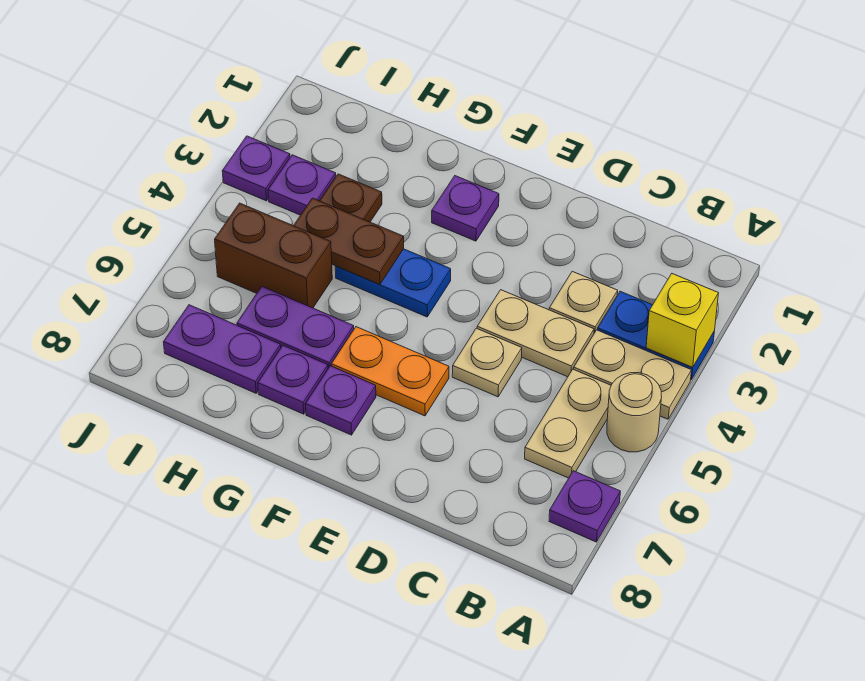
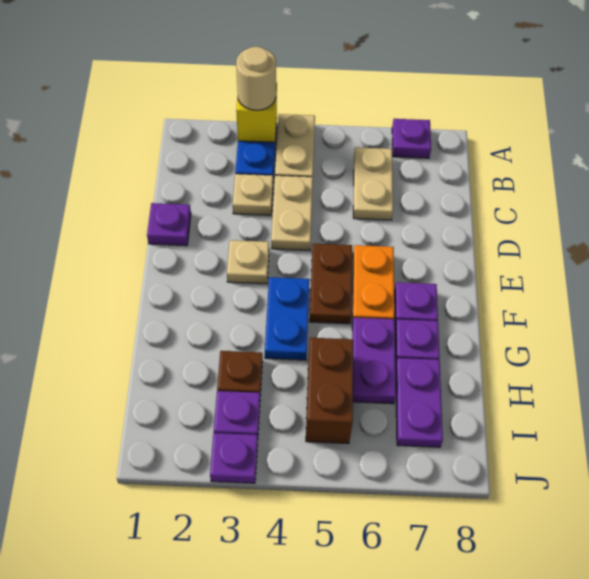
tan round brick A5 level 1 -> tan round brick A3 level 3
tan plate B5:B6 level 1 -> tan plate B6:C6 level 1
tan plate D5 level 1 -> tan plate E3 level 1
purple plate F2 level 1 -> purple plate D1 level 1
brown plate G4:H4 level 2 -> brown plate E5:F5 level 1

